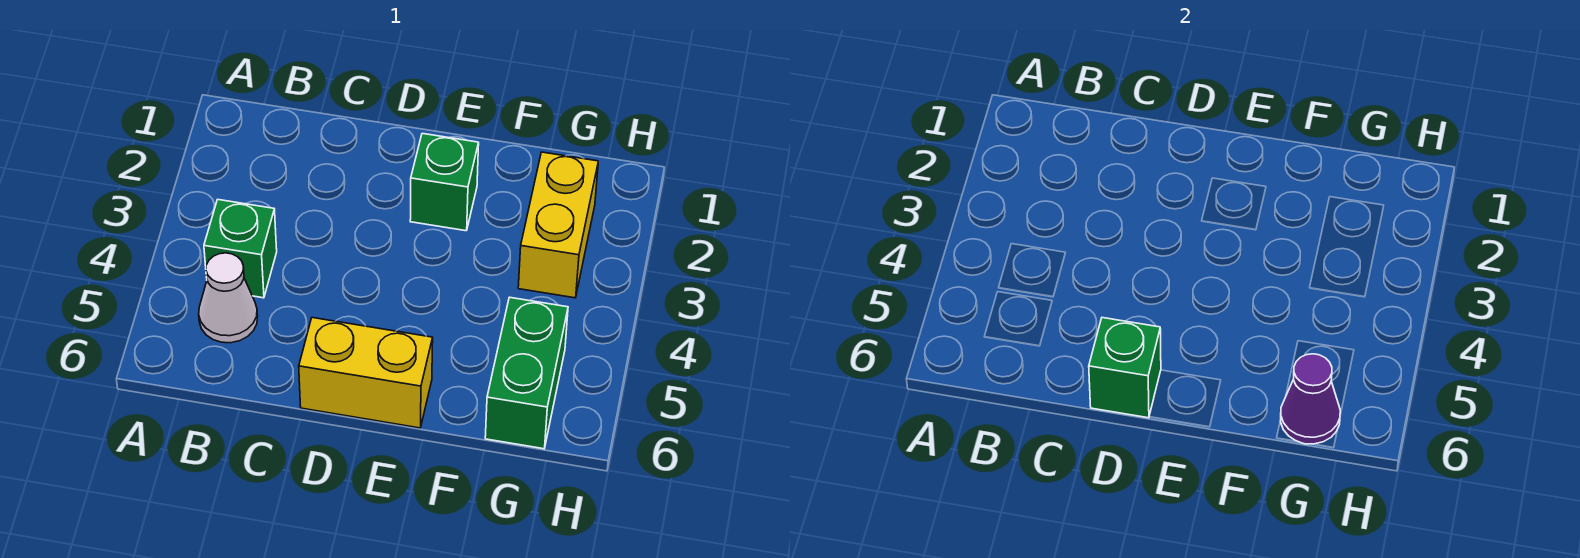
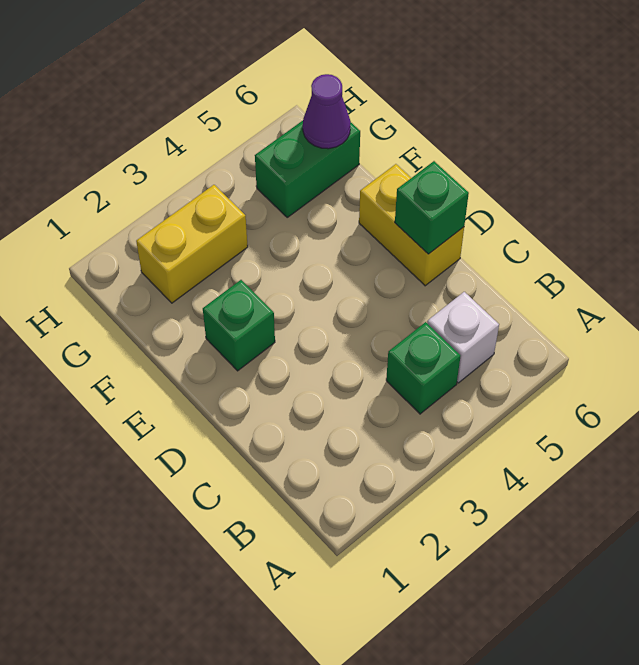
white cone B5 level 1 -> white brick B5 level 1

